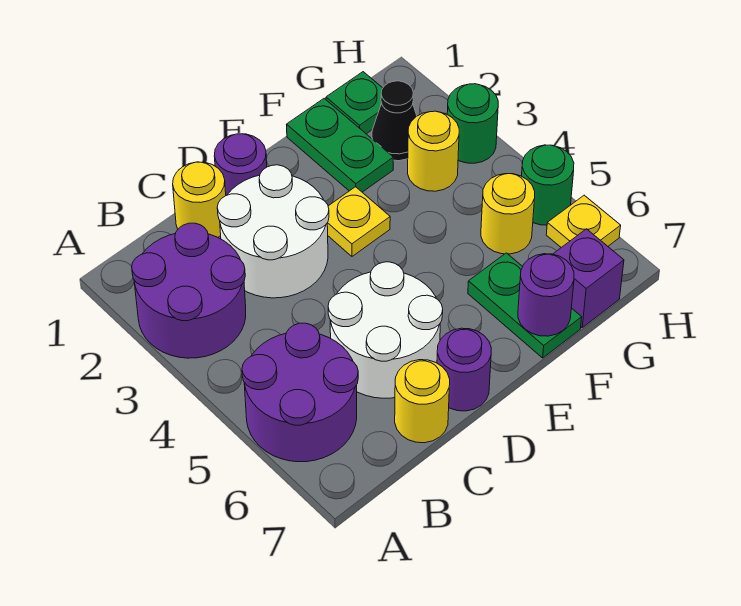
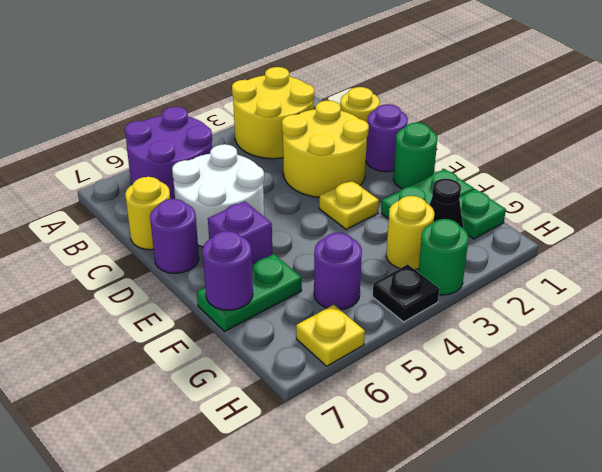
purple round brick A2:B3 level 1 -> yellow round brick A2:B3 level 1
white round brick C2:D3 level 1 -> yellow round brick C2:D3 level 1
yellow round brick G5 level 1 -> purple round brick G5 level 1
purple brick G7 level 1 -> purple brick E6 level 1
none -> black plate H4 level 1
green round brick H5 level 1 -> green round brick E1 level 1

